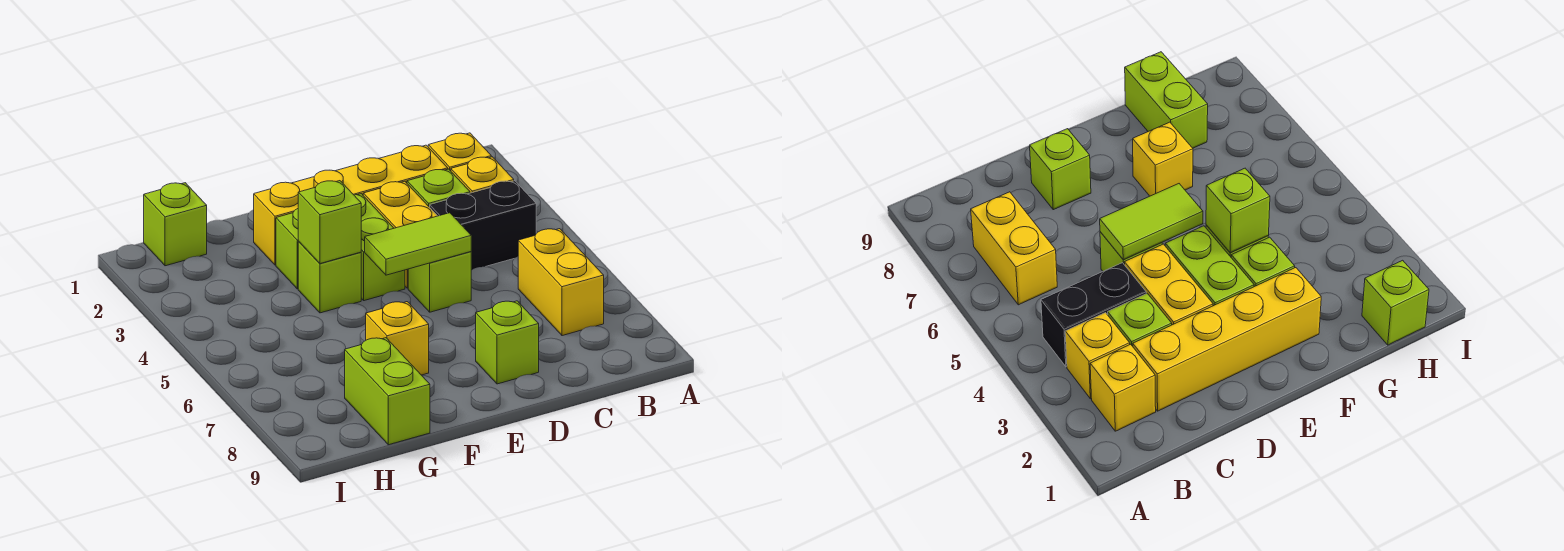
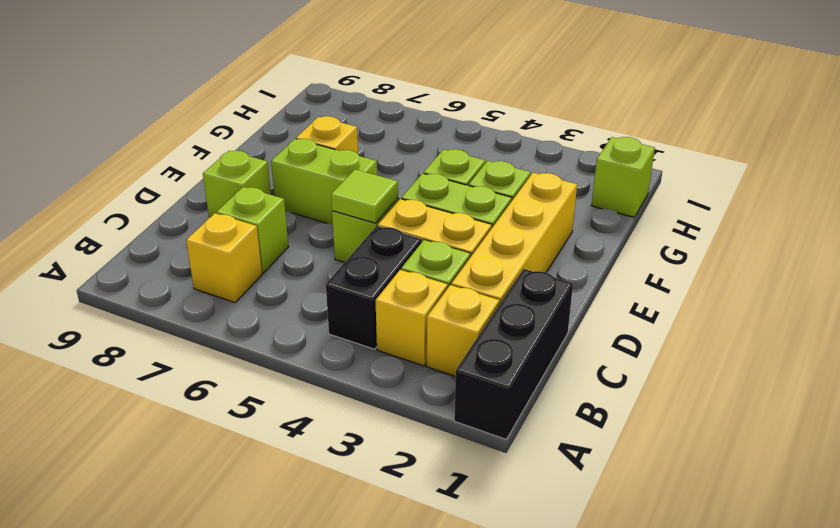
none -> black brick A1:C1 level 1
yellow brick B6:B7 level 1 -> yellow brick B7 level 1
lime tile D5:E5 level 2 -> lime tile D5 level 2
lime brick F4 level 2 -> lime brick C7 level 1
lime brick G8:G9 level 1 -> lime brick E6:E7 level 1

